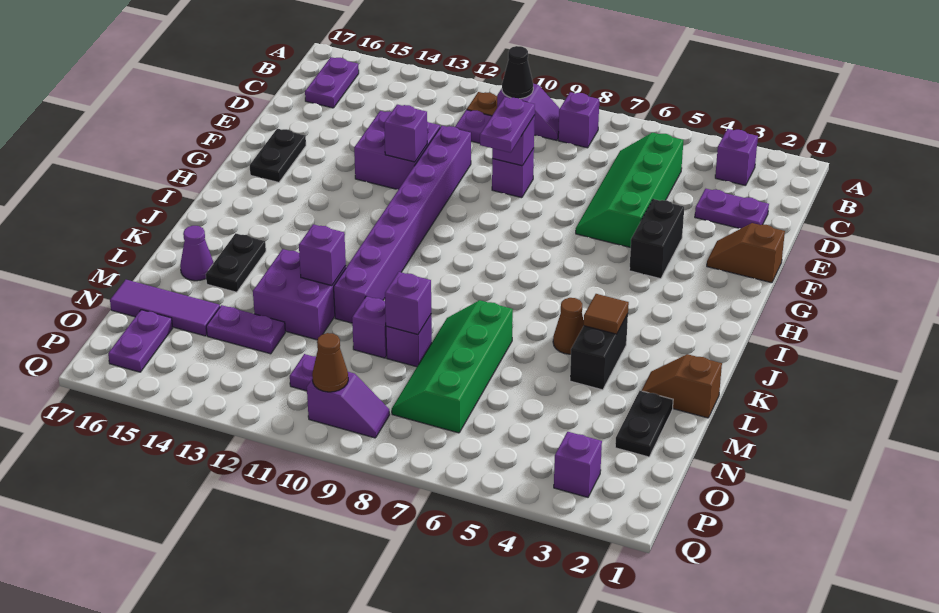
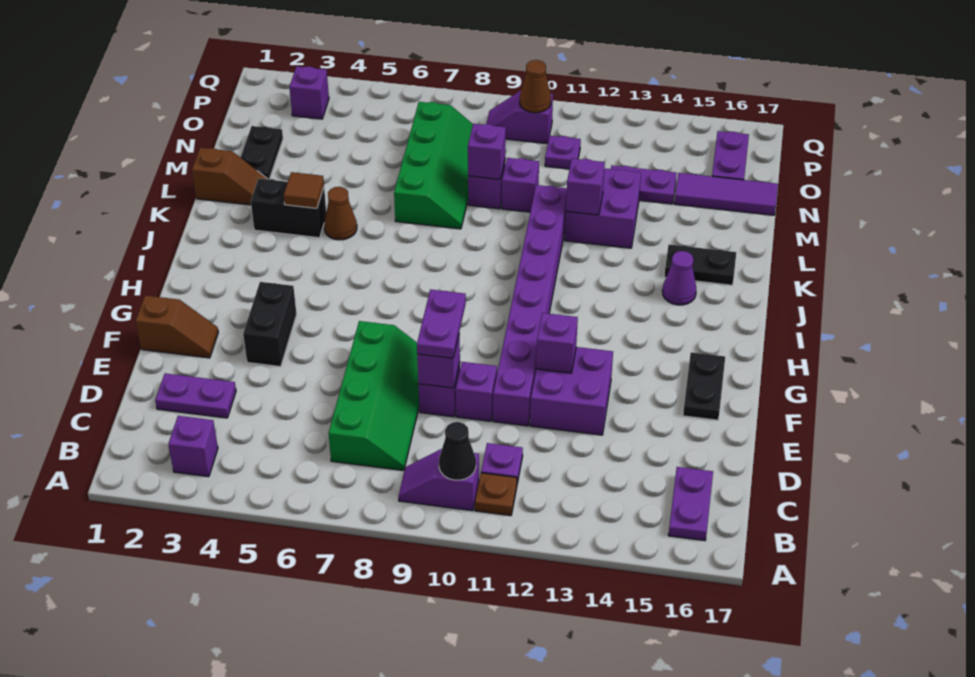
purple brick B8 level 1 -> purple brick E10 level 1
green slope C5:F6 level 1 top 5 -> green slope C7:F8 level 1 top 7
black brick K4:L4 level 1 -> black brick K3:K4 level 1
black plate K15:L15 level 1 -> black plate K15:K16 level 1
purple cone L16 level 1 -> purple cone J15 level 1

